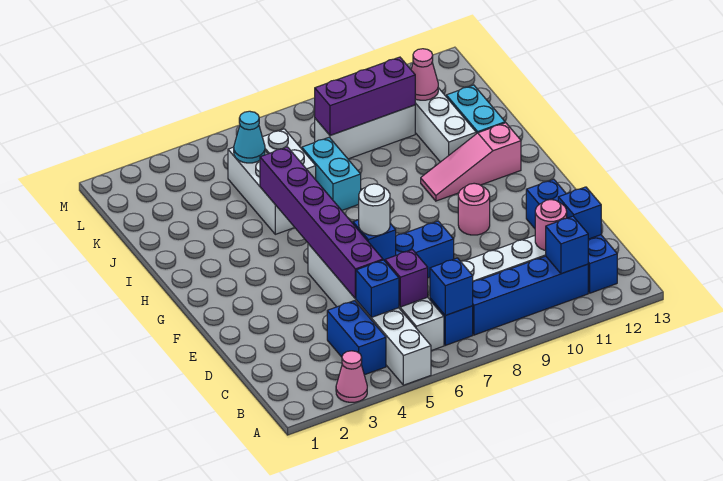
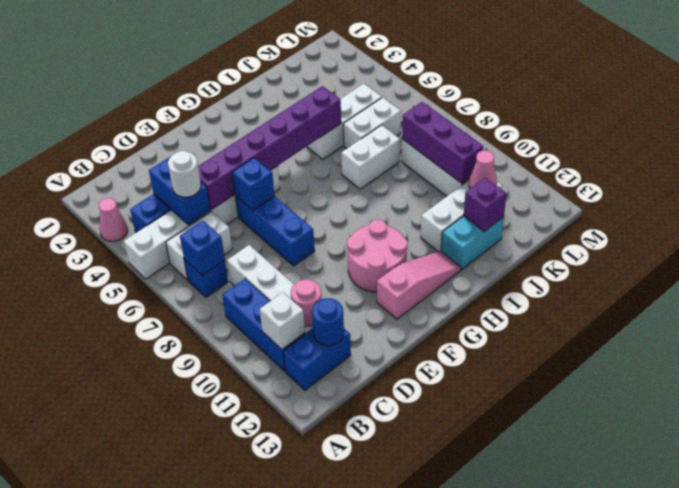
blue brick B8:B11 level 1 -> blue brick B9:B11 level 1
blue brick B11 level 2 -> white brick B11 level 2
blue brick B12:E12 level 1 -> blue brick B12:C12 level 1
blue brick C5 level 2 -> blue brick C4:C5 level 2
purple brick C6 level 2 -> purple brick J12 level 2
blue brick C12 level 2 -> blue round brick C12 level 2
white round brick E6 level 3 -> white round brick C5 level 3
pink round brick F10 level 1 -> pink round brick F10:G11 level 1
pink slope H10:H12 level 1 top 12 -> pink slope F12:H12 level 1 top F
cyan brick I7:J7 level 1 -> white brick I7:J7 level 1
cyan cone K5 level 2 -> none

